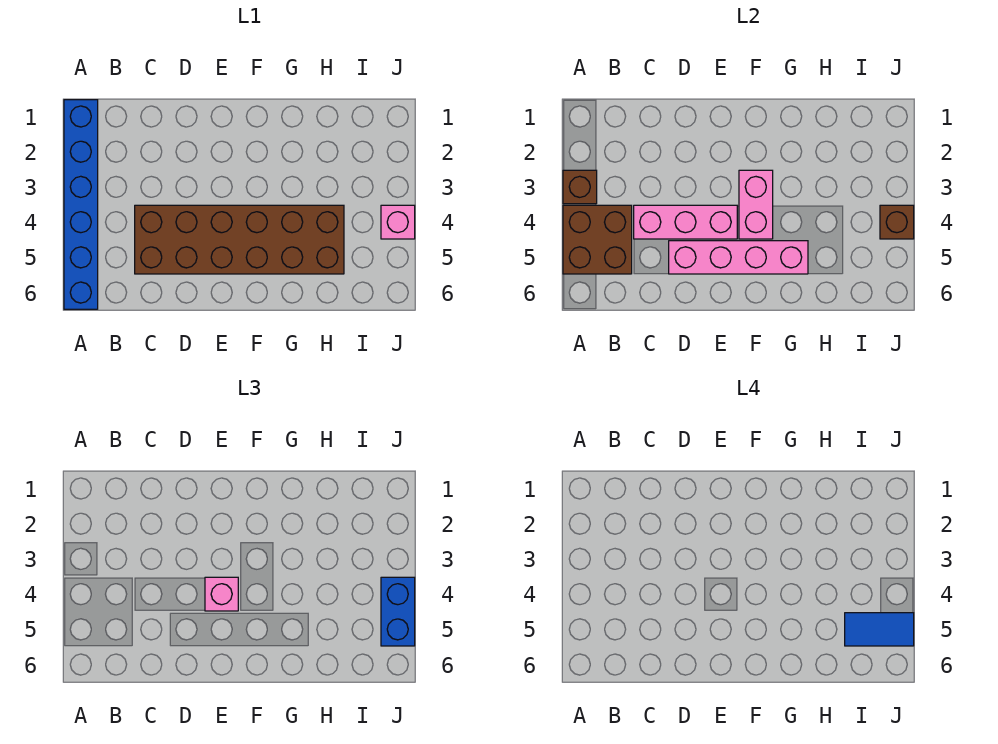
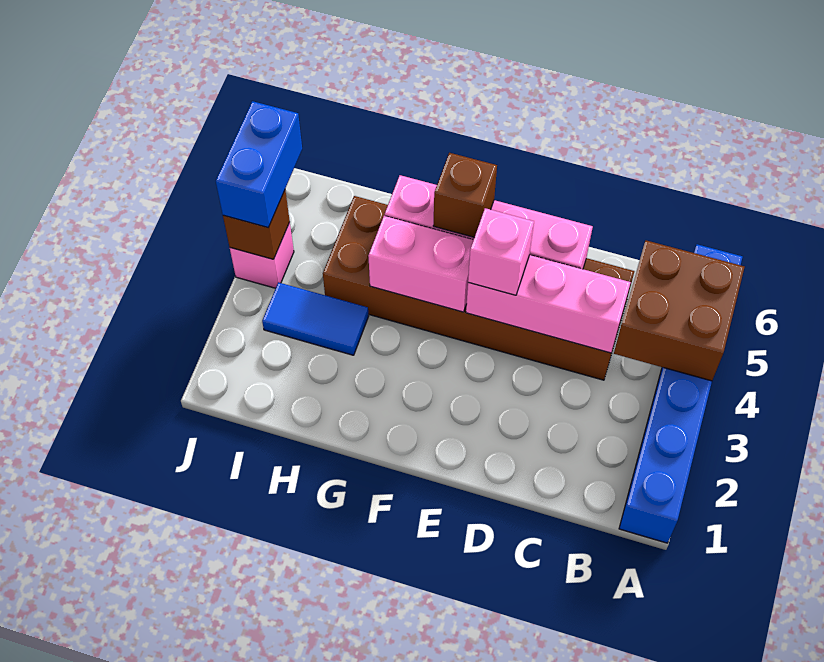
brown brick A3 level 2 -> brown brick F5 level 3
pink brick F3:F4 level 2 -> pink brick F4:G4 level 2
blue tile I5:J5 level 4 -> blue tile H3:I3 level 1

